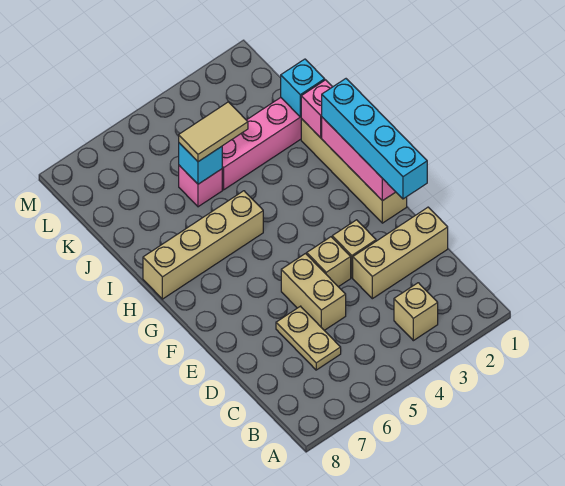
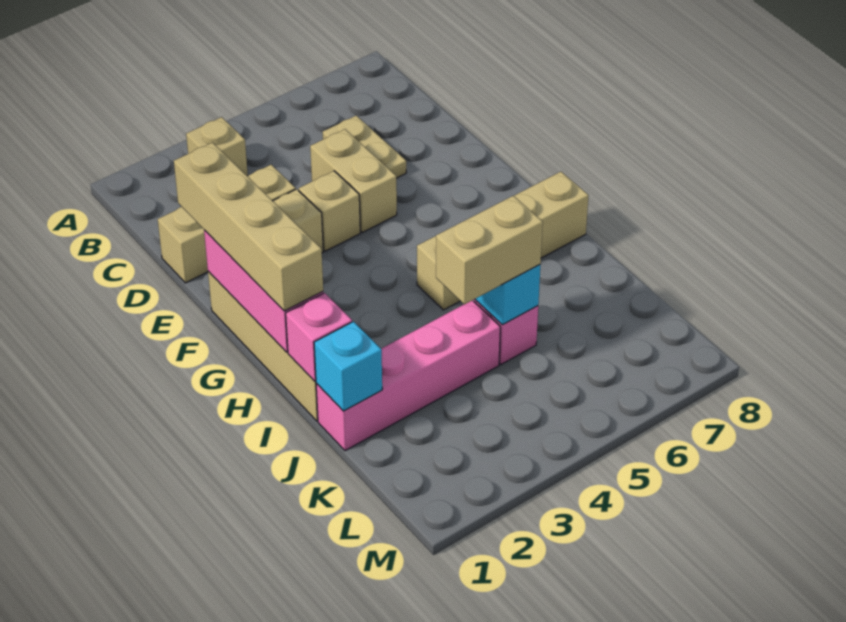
cyan brick E1:H1 level 3 -> tan brick E1:H1 level 3
tan tile J4:J5 level 3 -> tan brick J4:J5 level 3

